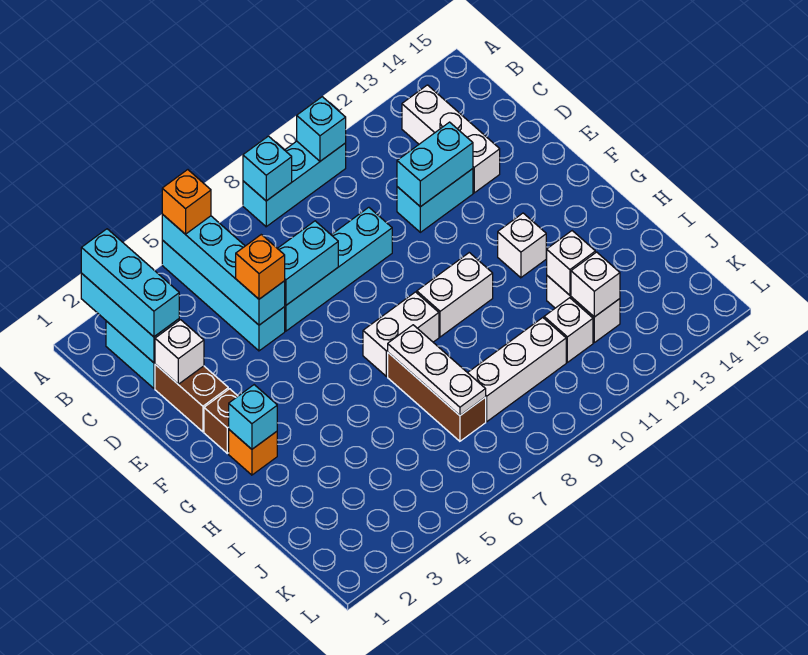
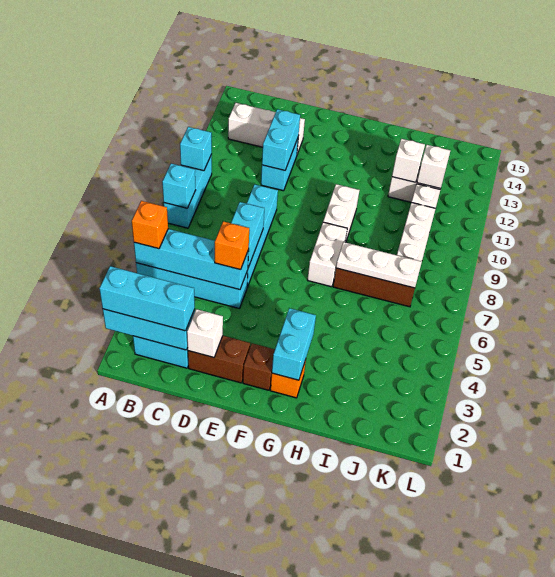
cyan brick G2 level 2 -> cyan brick G2:G3 level 2
white brick G12 level 1 -> none

